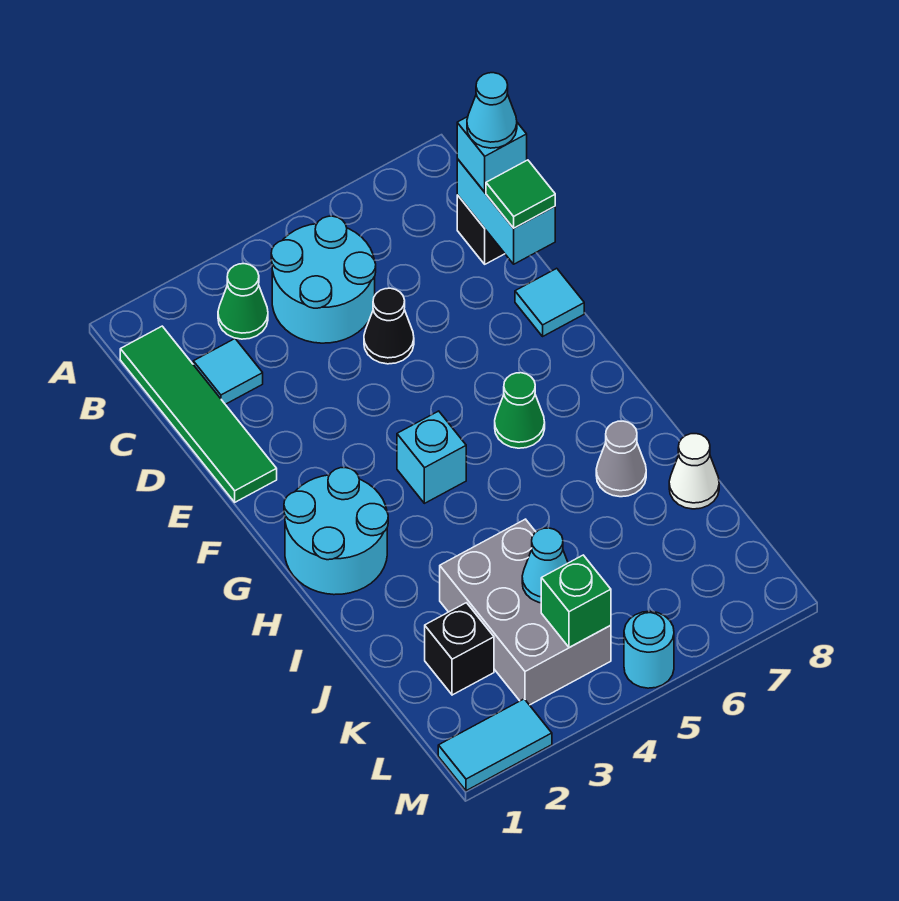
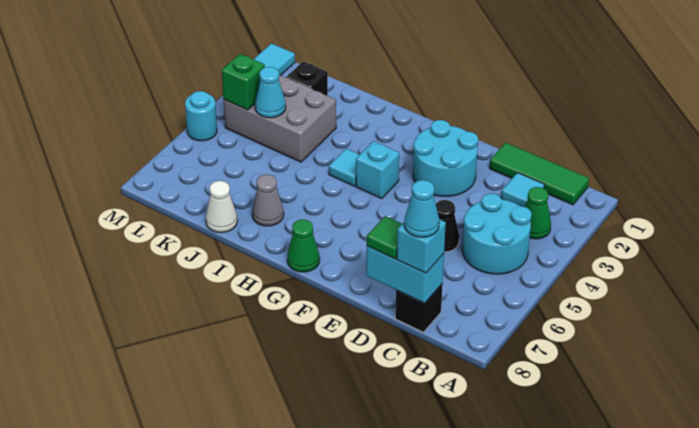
green tile B1:E1 level 1 -> green tile B1:D1 level 1
cyan tile E8 level 1 -> cyan tile H4 level 1
cyan round brick G1:H2 level 1 -> cyan round brick E2:F3 level 1
green cone G6 level 1 -> green cone G8 level 1

